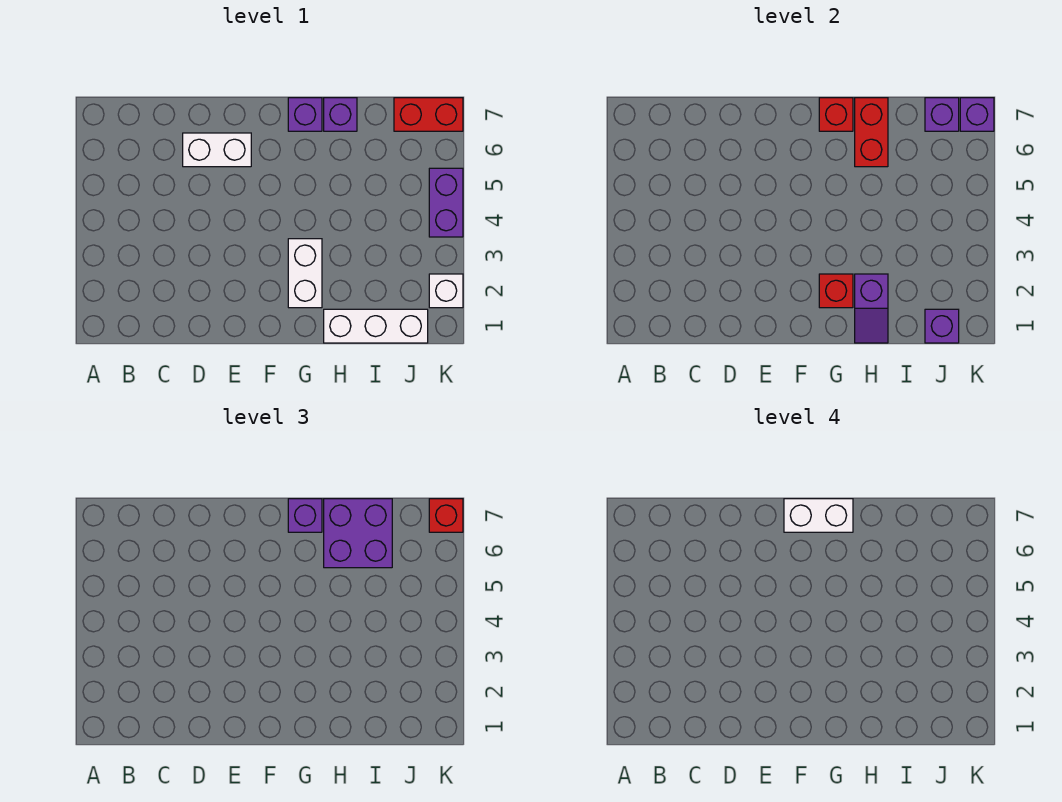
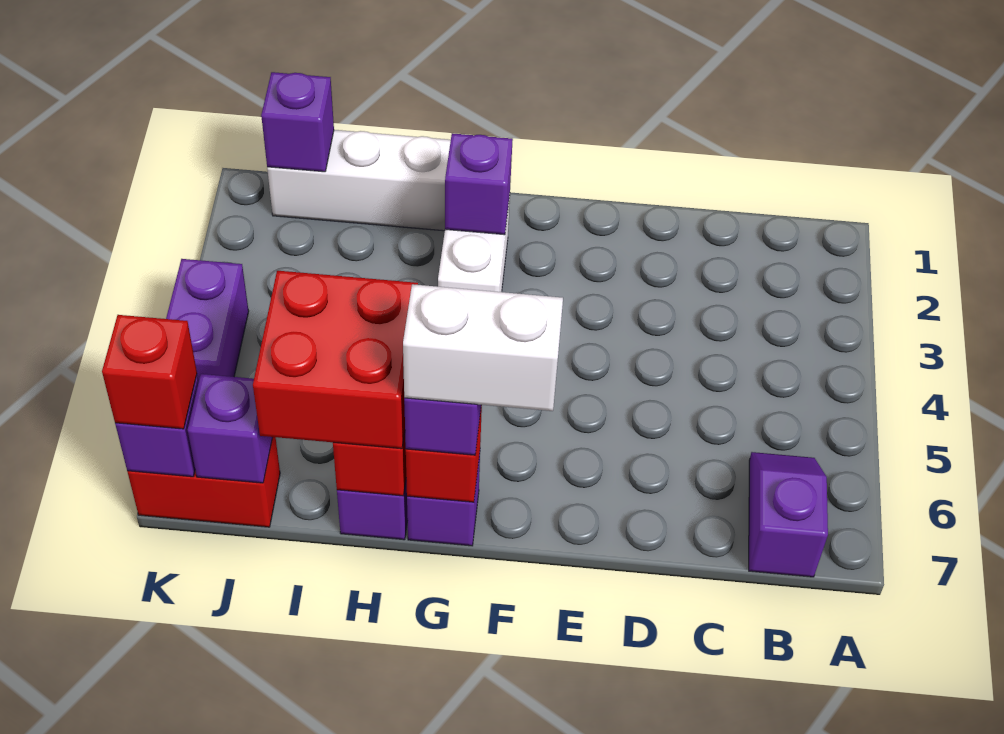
white brick D6:E6 level 1 -> none
red brick G2 level 2 -> purple brick G2 level 2
purple slope H1:H2 level 2 top 2 -> purple slope B6:B7 level 1 top 7
purple brick H6:I7 level 3 -> red brick H6:I7 level 3
white brick K2 level 1 -> none

